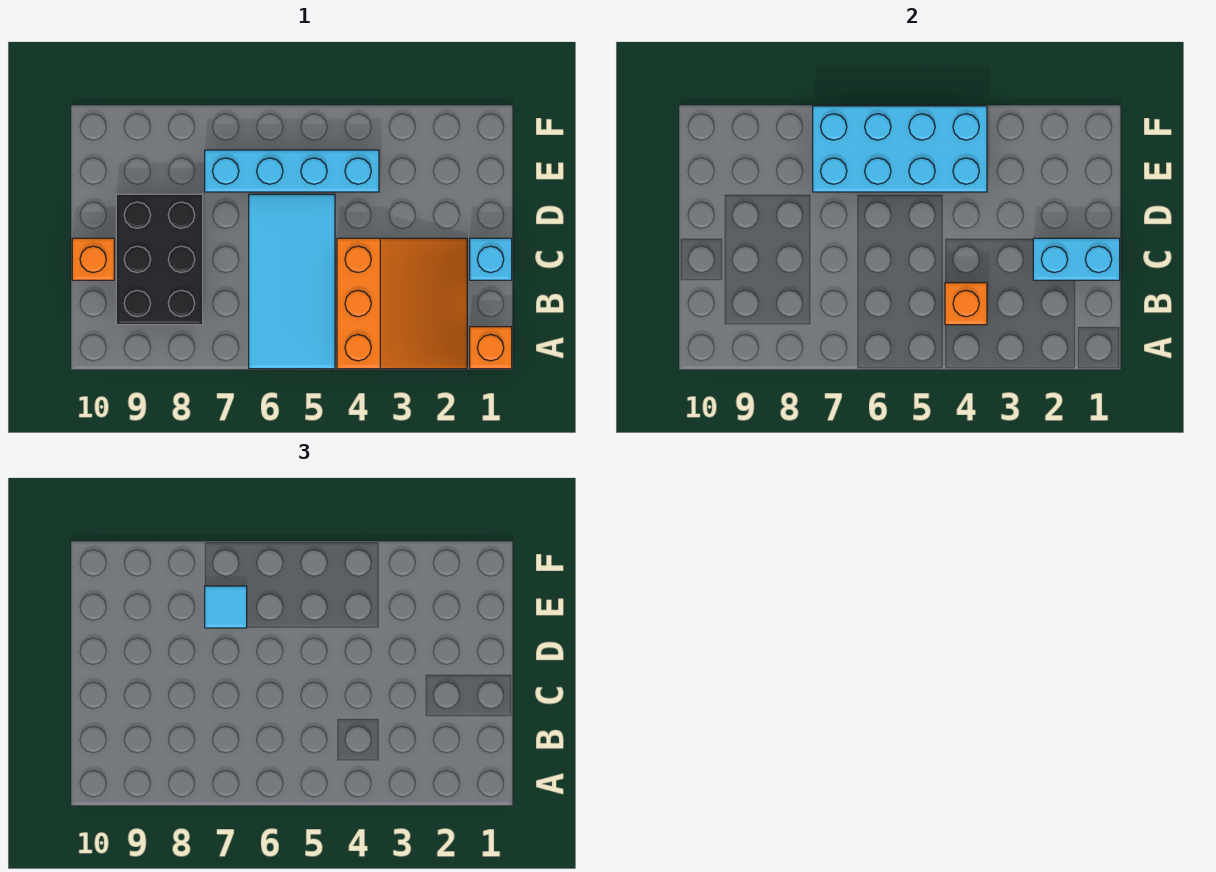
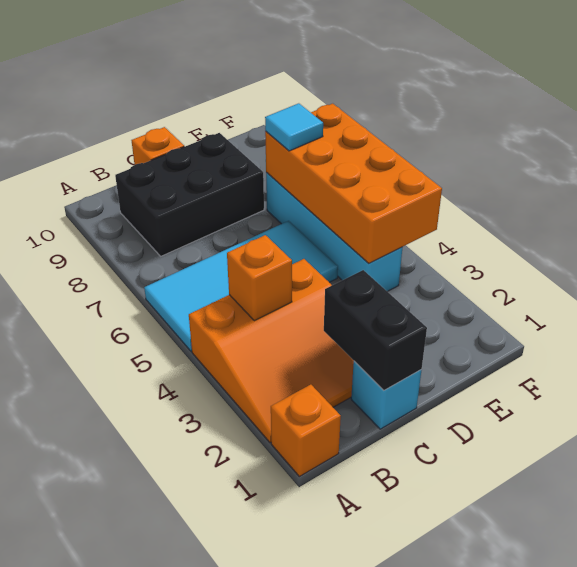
cyan brick C1:C2 level 2 -> black brick C1:C2 level 2
cyan brick E4:F7 level 2 -> orange brick E4:F7 level 2

